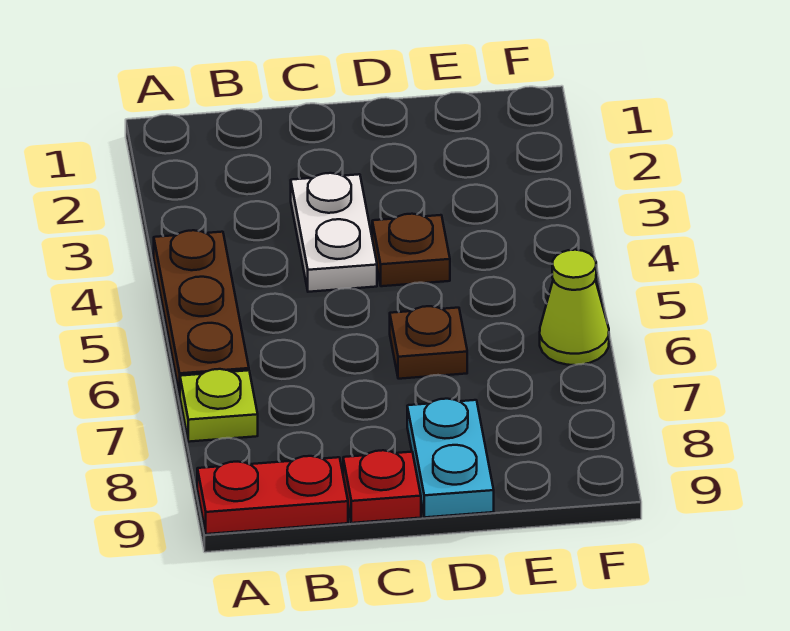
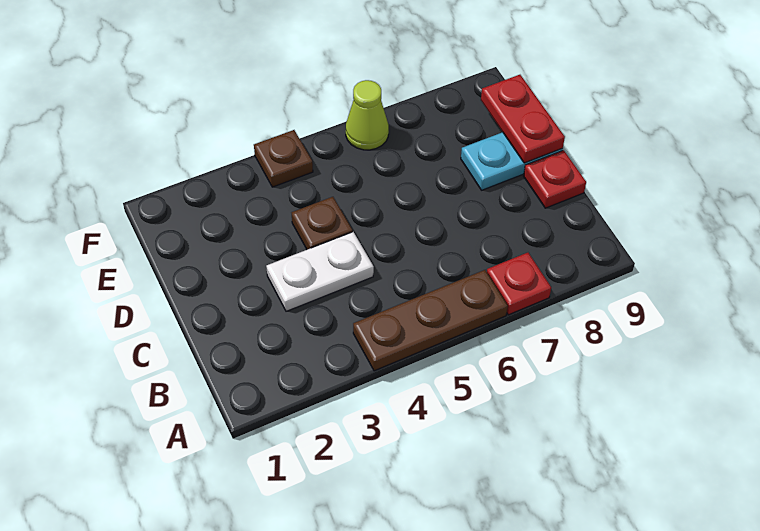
lime plate A7 level 1 -> red plate A7 level 1
red plate A9:B9 level 1 -> red plate D9:E9 level 2
brown plate D6 level 1 -> brown plate F4 level 1

